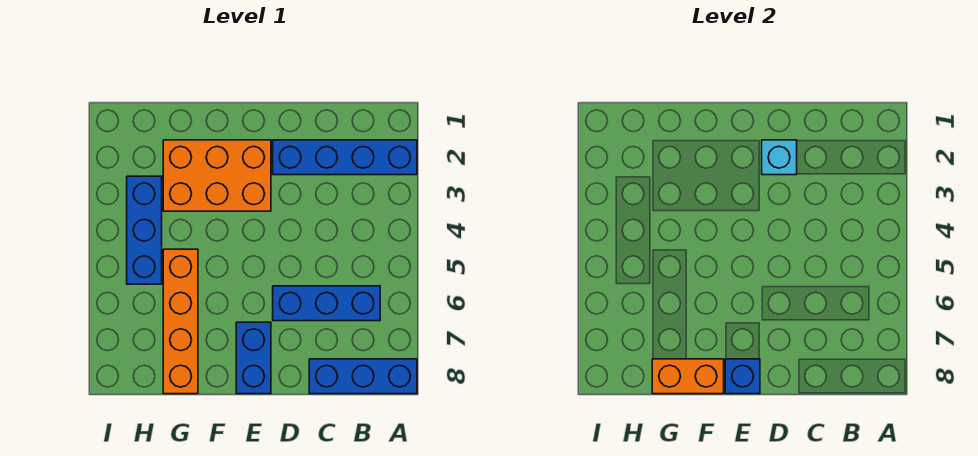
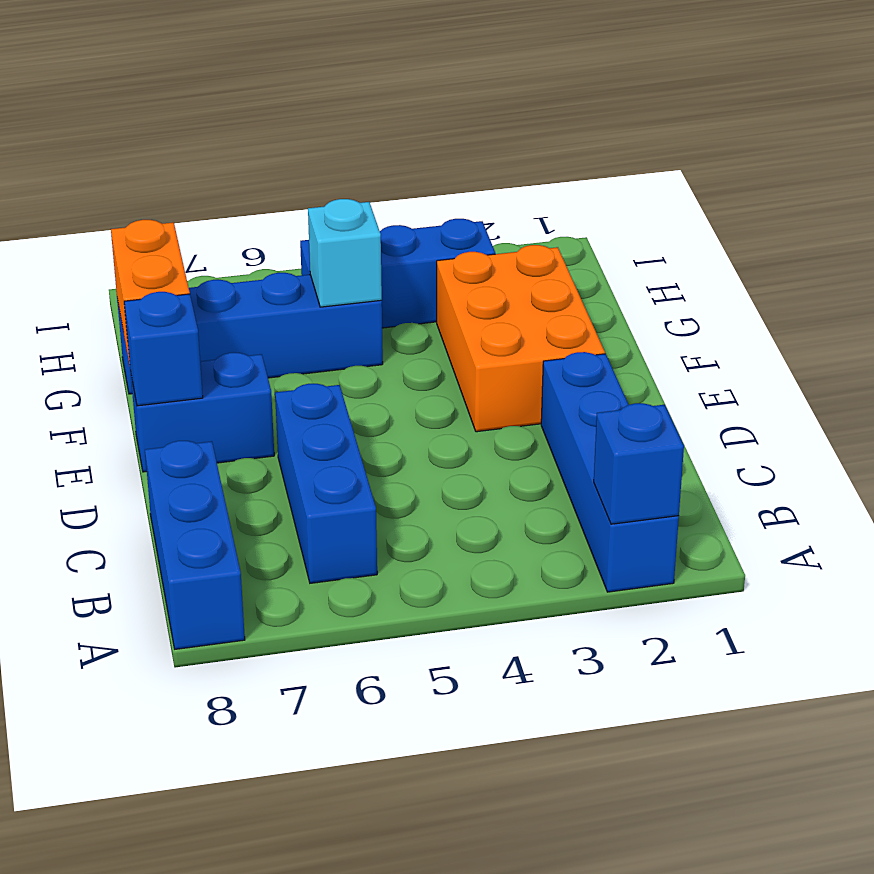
none -> blue brick A2 level 2
cyan brick D2 level 2 -> cyan brick G5 level 2
orange brick G5:G8 level 1 -> blue brick G5:G8 level 1

